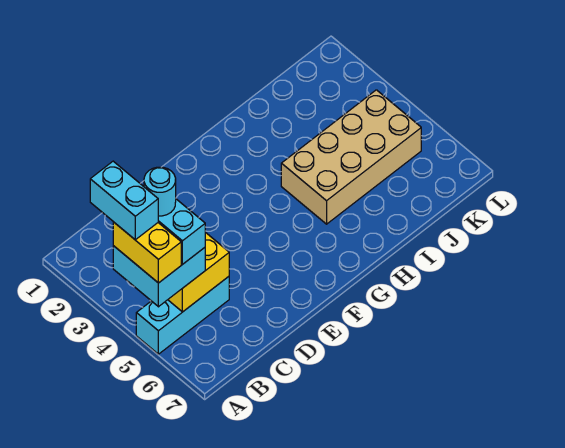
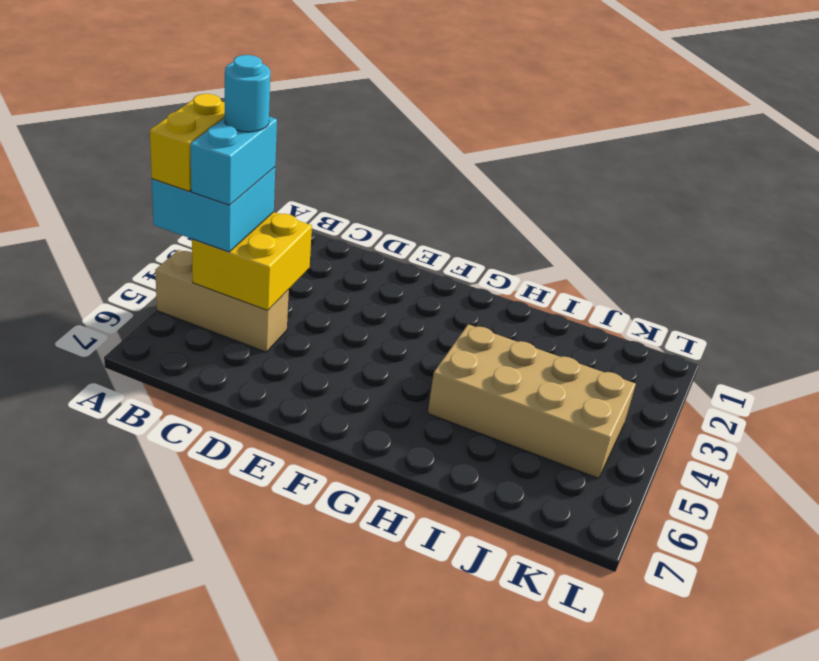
cyan brick A3:A4 level 5 -> none
cyan brick A5:C5 level 1 -> tan brick A5:C5 level 1

